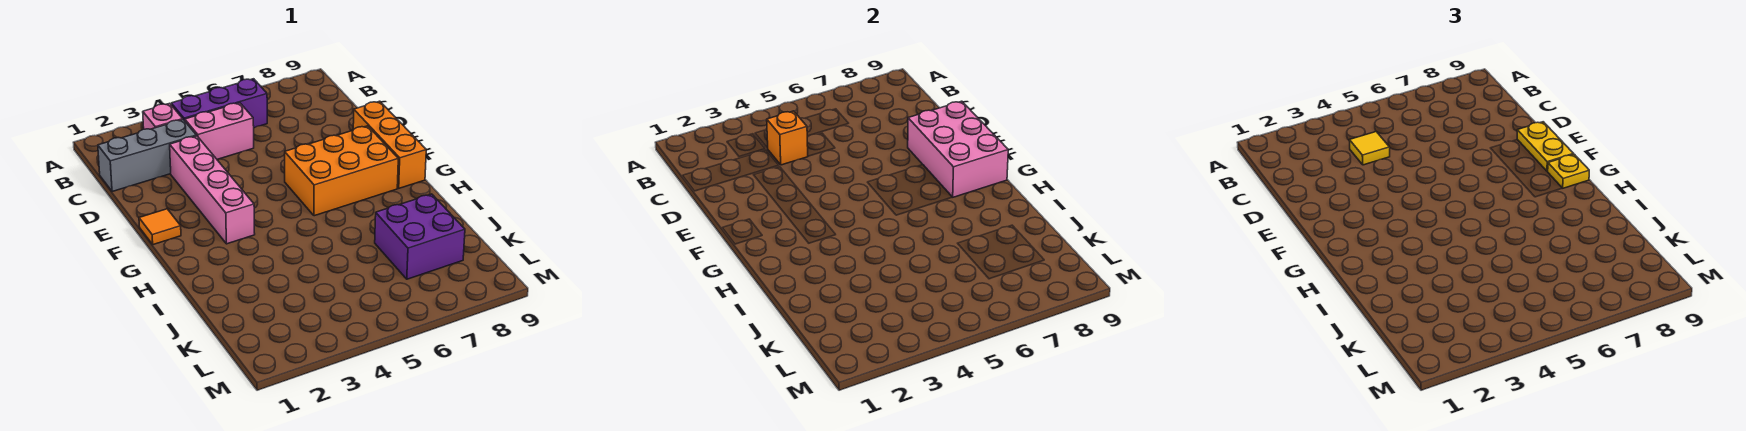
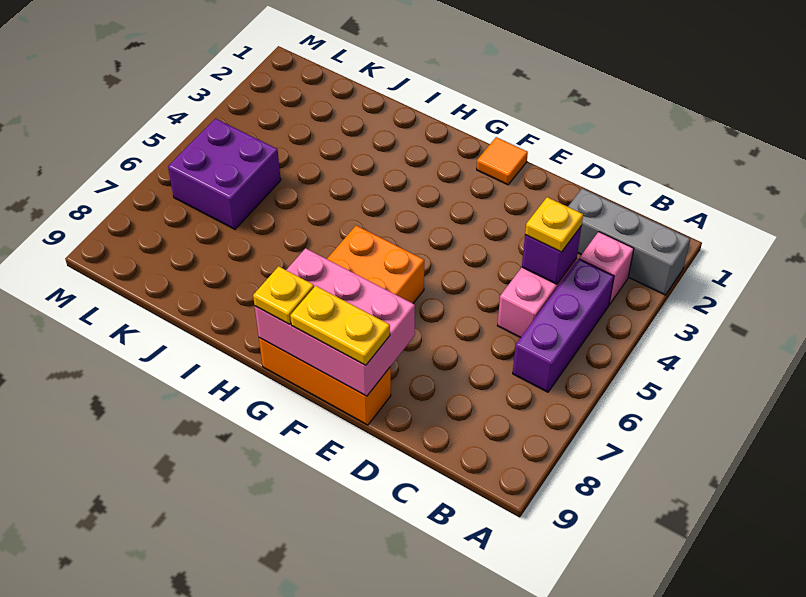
grey brick C1:C3 level 1 -> grey brick A2:C2 level 1
orange brick C4 level 2 -> purple brick C4 level 2
yellow tile C4 level 3 -> yellow plate C4 level 3
pink brick D3:G3 level 1 -> none
purple brick J7:K8 level 1 -> purple brick K5:L6 level 1

